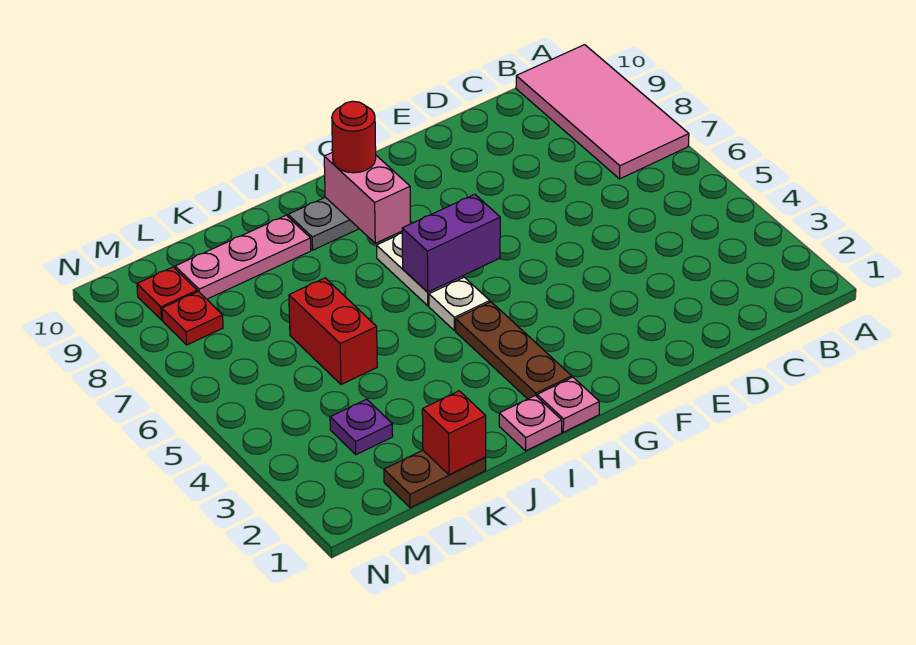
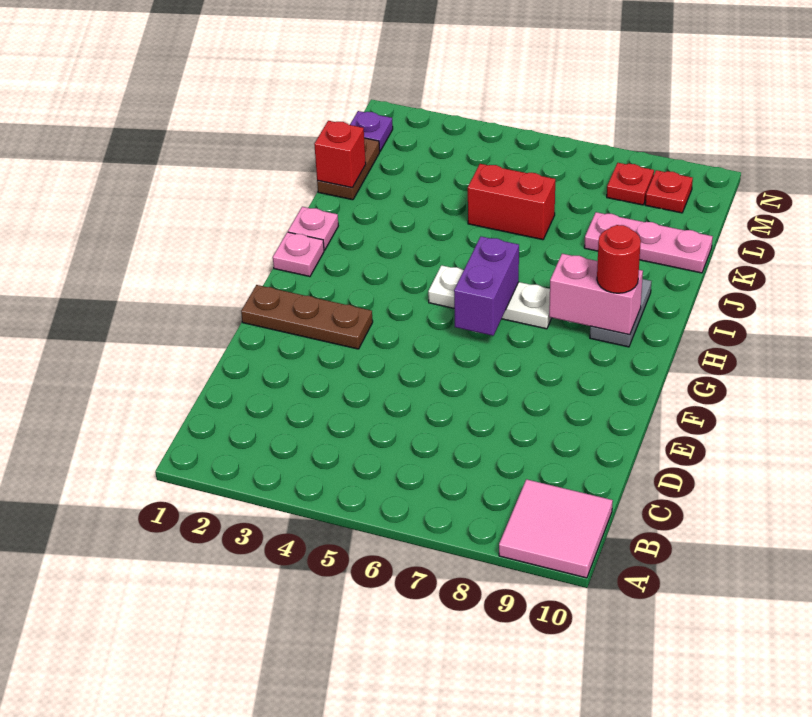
pink tile A7:B10 level 1 -> pink tile A9:B10 level 1
brown plate H2:H4 level 1 -> brown plate F1:F3 level 1
pink plate J9:L9 level 1 -> pink plate K8:K10 level 1
purple plate L3 level 1 -> purple plate M1 level 1

